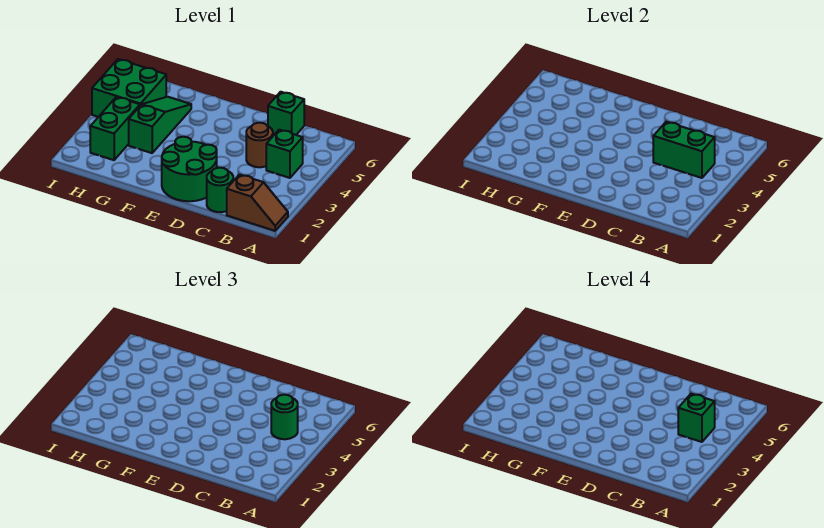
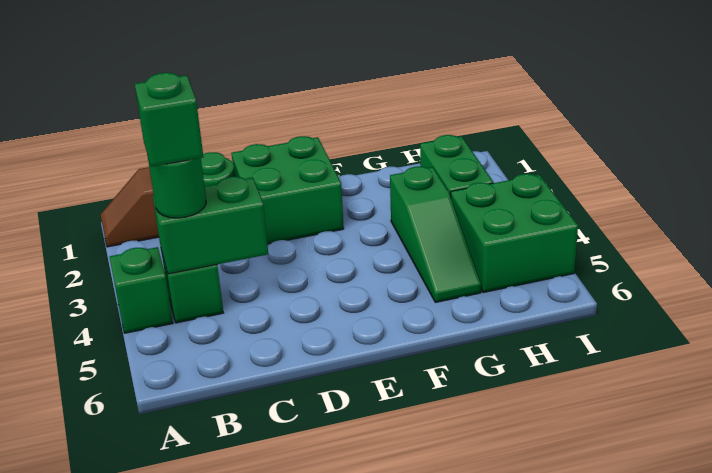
brown round brick C4 level 1 -> none
green brick C6 level 1 -> green brick A4 level 1
green round brick D1:E2 level 1 -> green brick D1:E2 level 1

